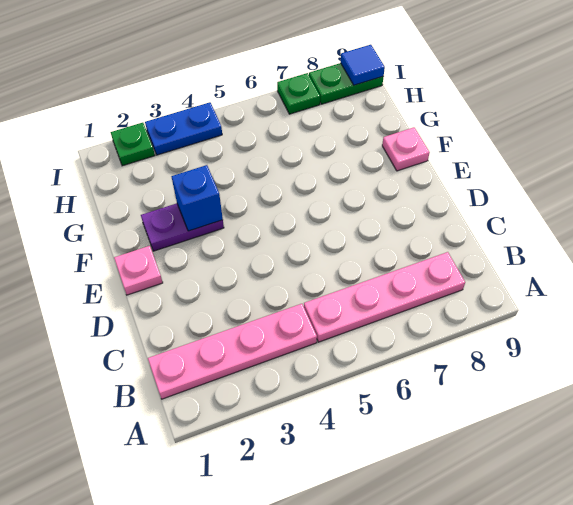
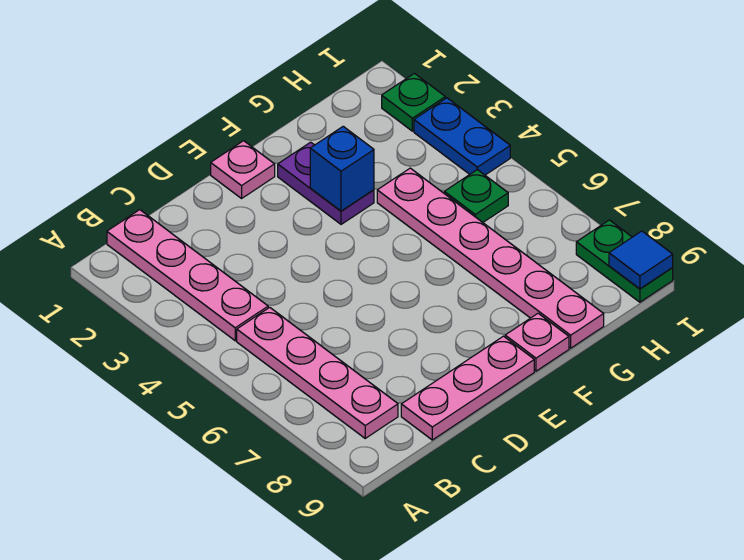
none -> pink plate C9:E9 level 1
none -> pink plate G4:G9 level 1
green plate I7 level 1 -> green plate H5 level 1

